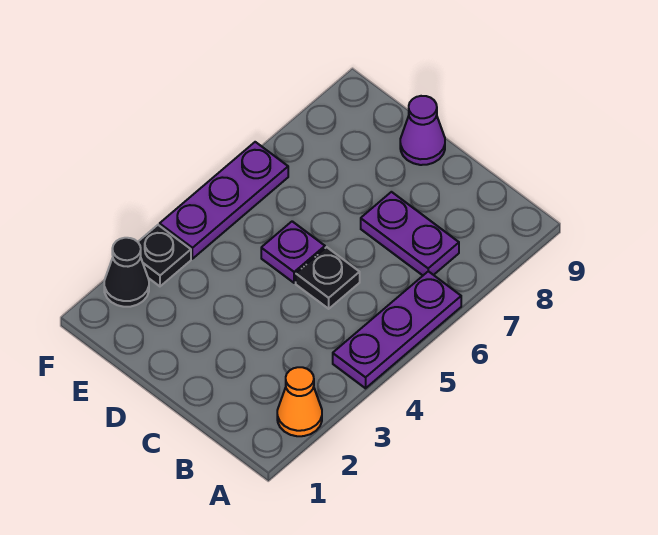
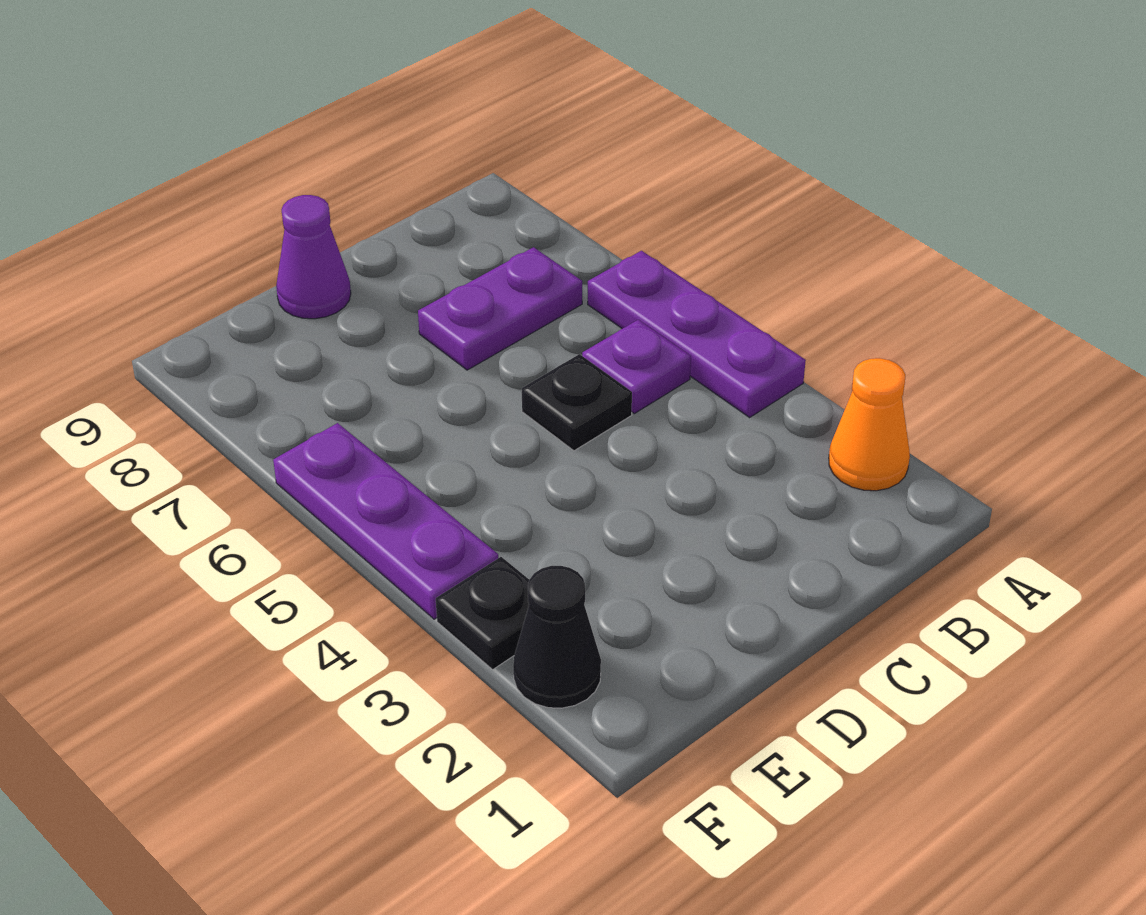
purple plate D5 level 1 -> purple plate B5 level 1

